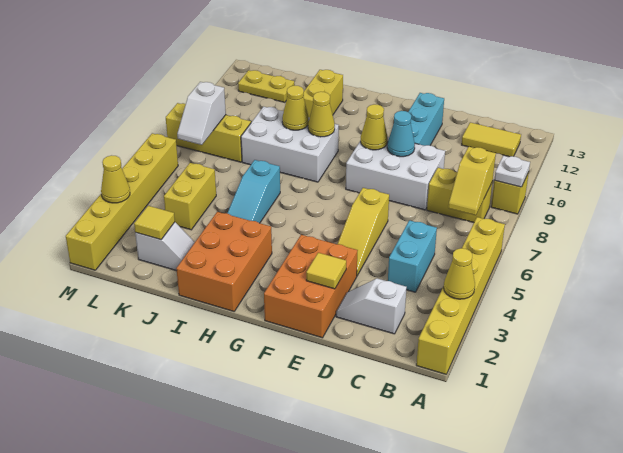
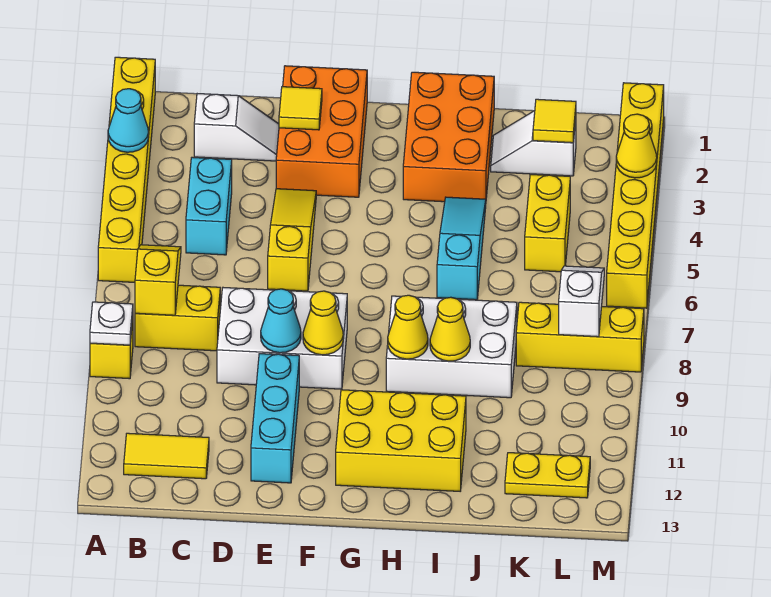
yellow cone A3 level 2 -> cyan cone A3 level 2
yellow brick I11:I12 level 1 -> yellow brick G11:I12 level 1

